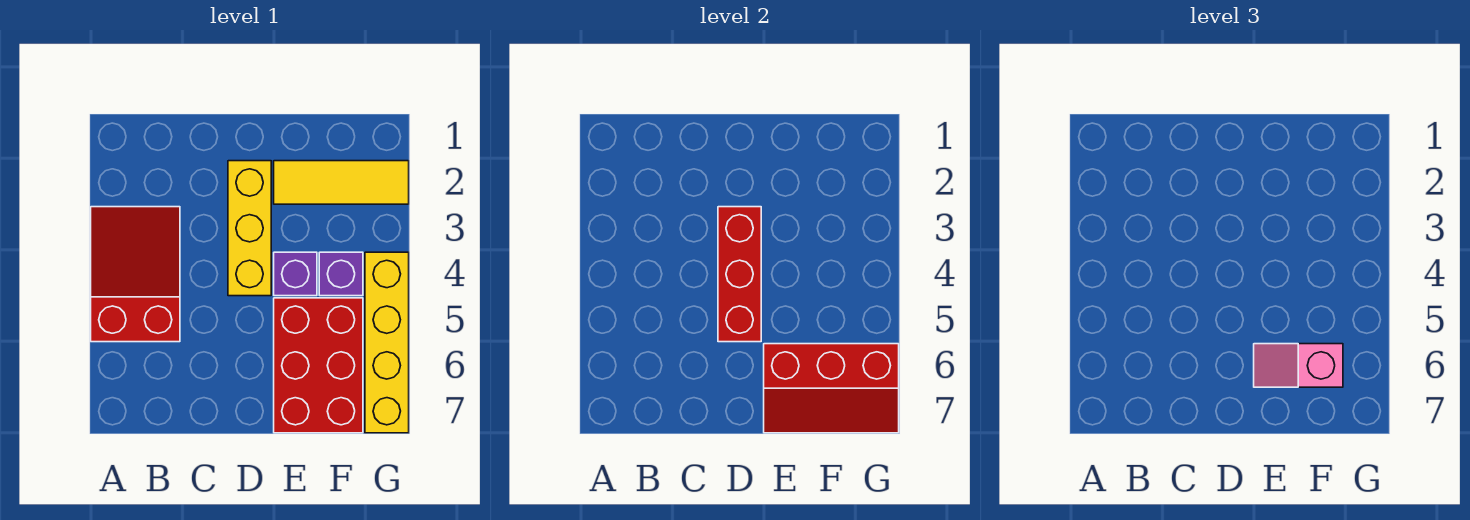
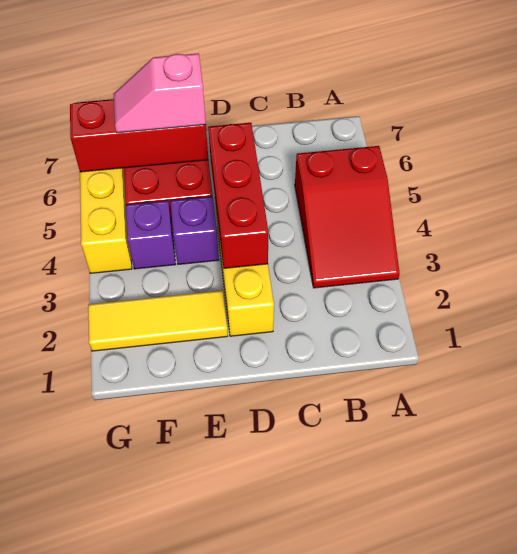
pink slope E6:F6 level 3 top F -> pink slope E6:F6 level 3 top E

